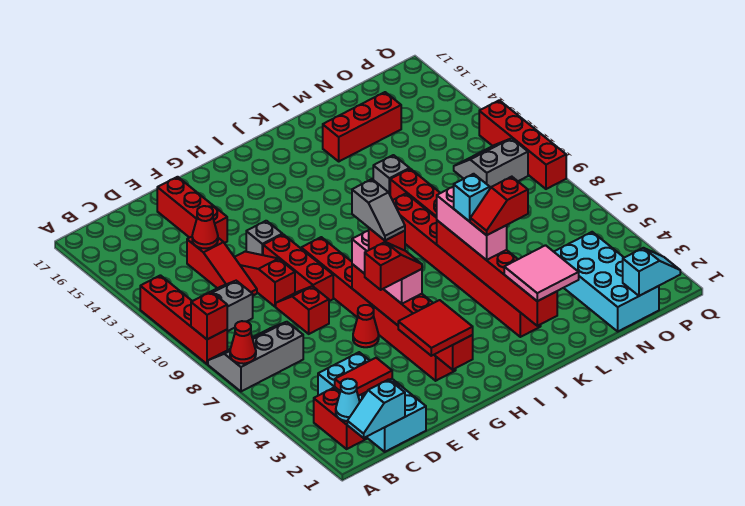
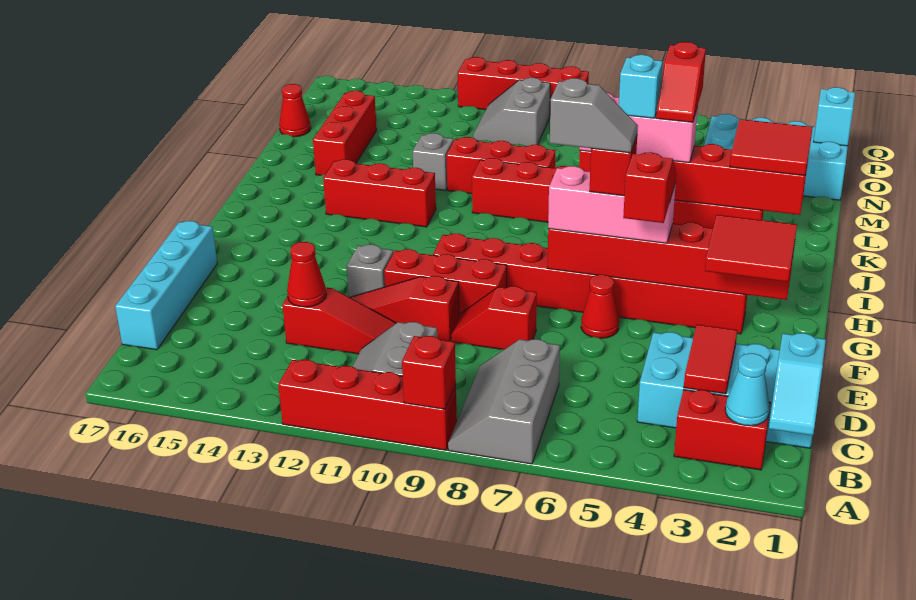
red cone A7 level 2 -> red cone N17 level 1
none -> cyan brick C17:F17 level 1
red brick E14:E16 level 1 -> red brick J12:J14 level 1
pink tile K2:L3 level 3 -> red tile K2:L3 level 3

